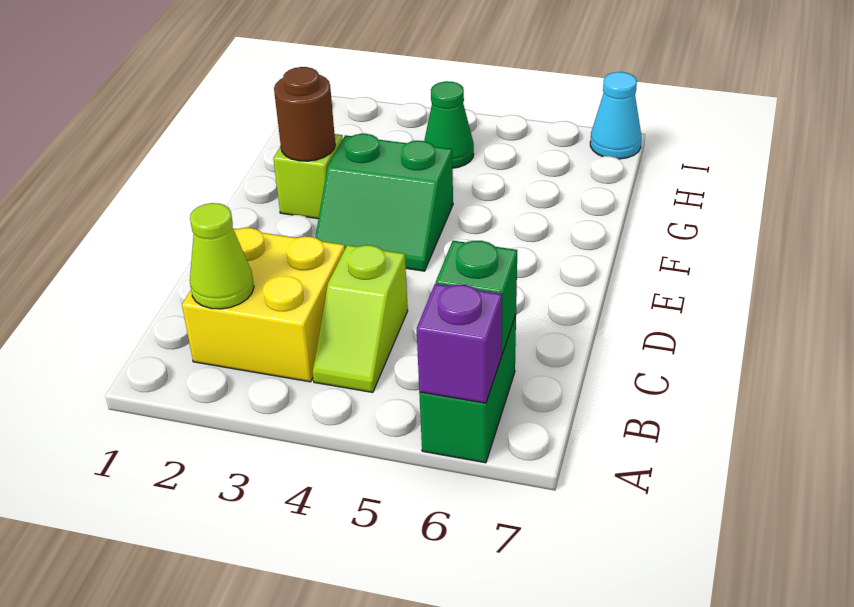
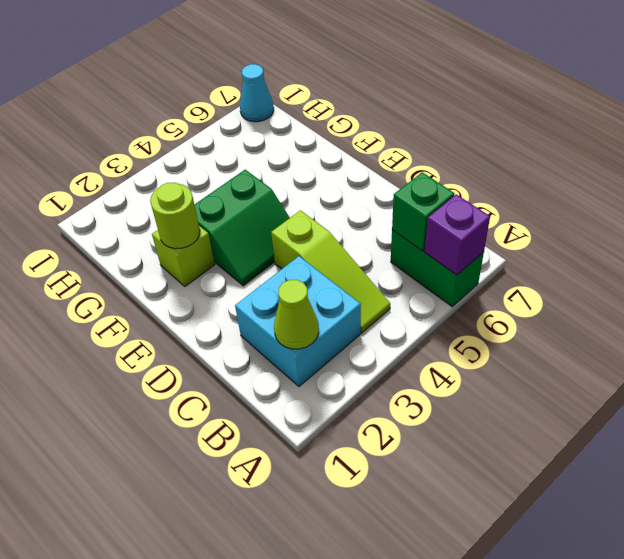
yellow brick B2:C3 level 1 -> cyan brick B2:C3 level 1
lime slope B4:C4 level 1 top C -> lime slope B4:D4 level 1 top D
brown round brick F2 level 2 -> lime round brick F2 level 2
green cone H4 level 1 -> none

